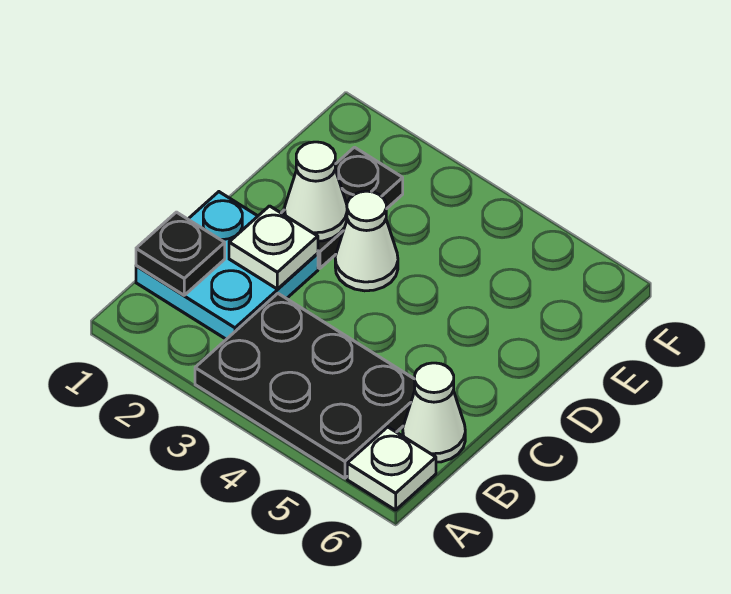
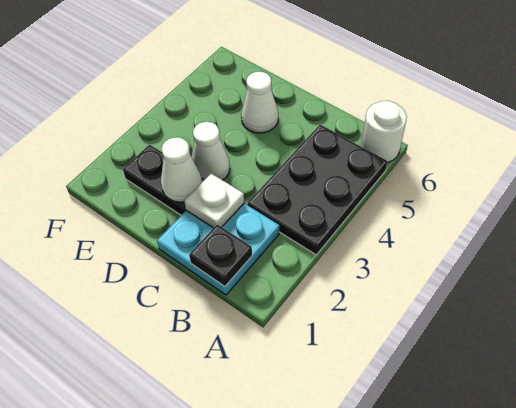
white plate A6 level 1 -> white round brick A6 level 1
white cone B6 level 1 -> white cone D5 level 1

